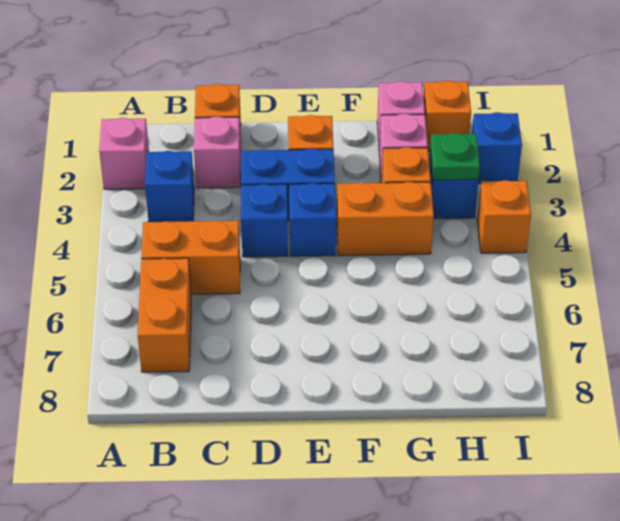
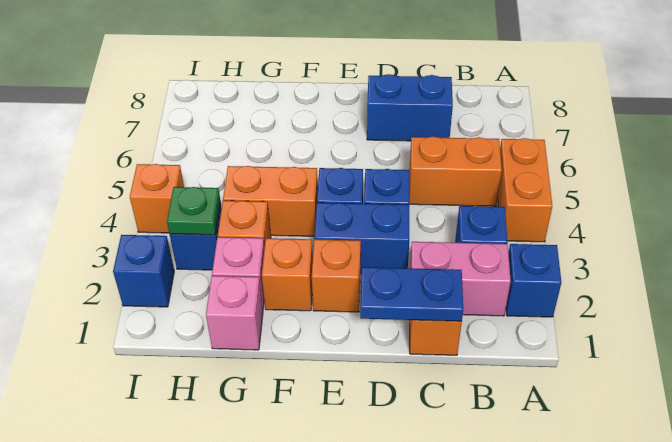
pink brick A2 level 1 -> blue brick A2 level 1
orange brick B6:B7 level 1 -> orange brick A4:A5 level 1
none -> blue plate C1:D1 level 2
pink brick C2 level 1 -> pink brick B2:C2 level 1
none -> blue brick C7:D7 level 1
orange brick H1 level 1 -> orange brick F2 level 1

